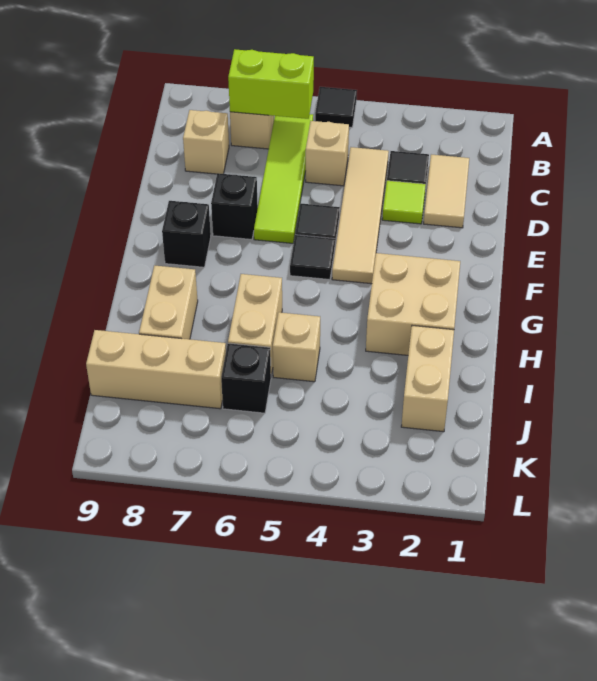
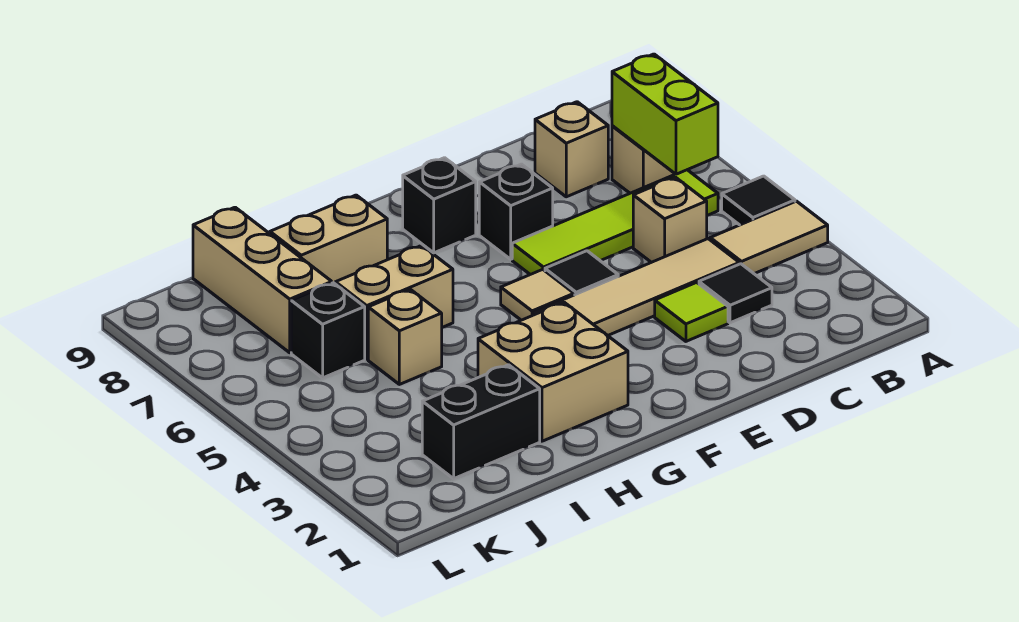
tan tile C2:D2 level 1 -> tan tile A4:B4 level 1
black tile F5 level 1 -> tan tile F5 level 1
tan brick I2:J2 level 1 -> black brick I2:J2 level 1

